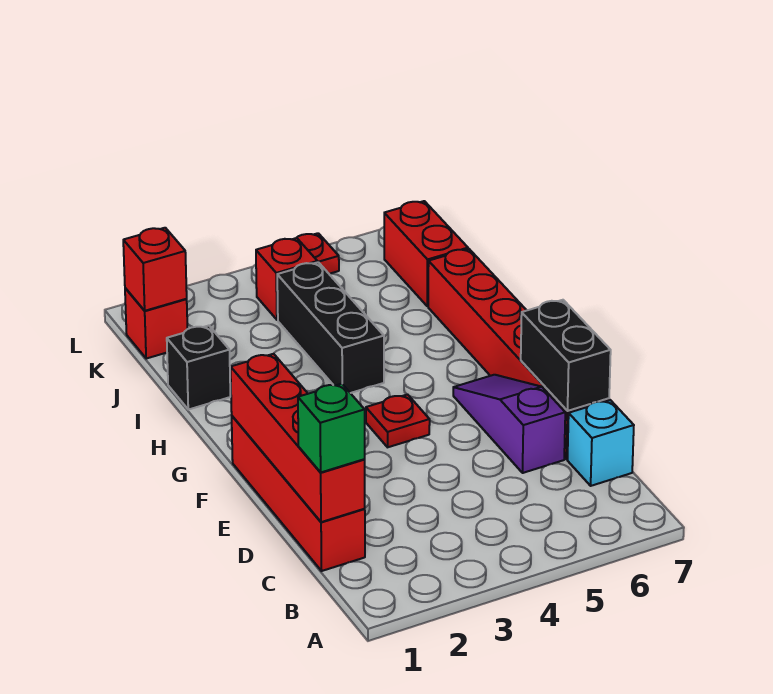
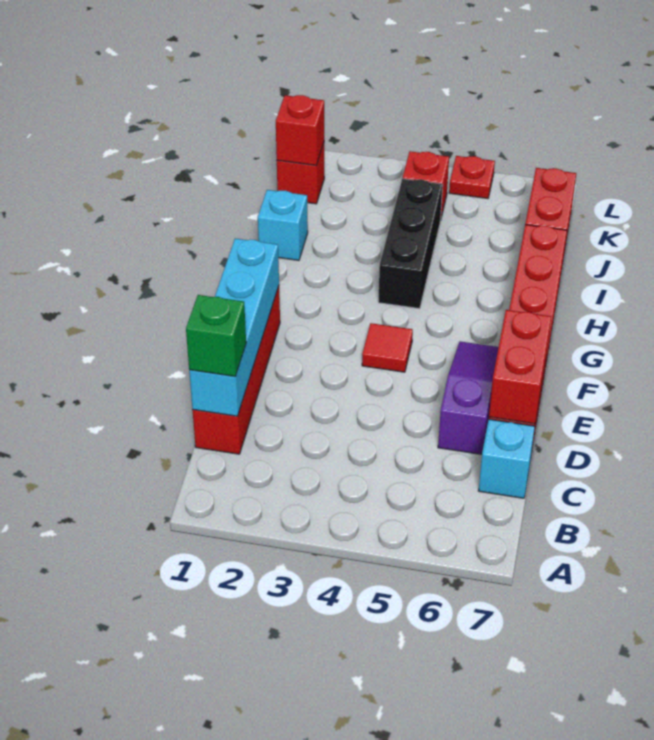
red brick C1:F1 level 2 -> cyan brick C1:F1 level 2
black brick D7:E7 level 2 -> red brick D7:E7 level 2
red plate F4 level 1 -> red tile F4 level 1
black brick I1 level 1 -> cyan brick I1 level 1

